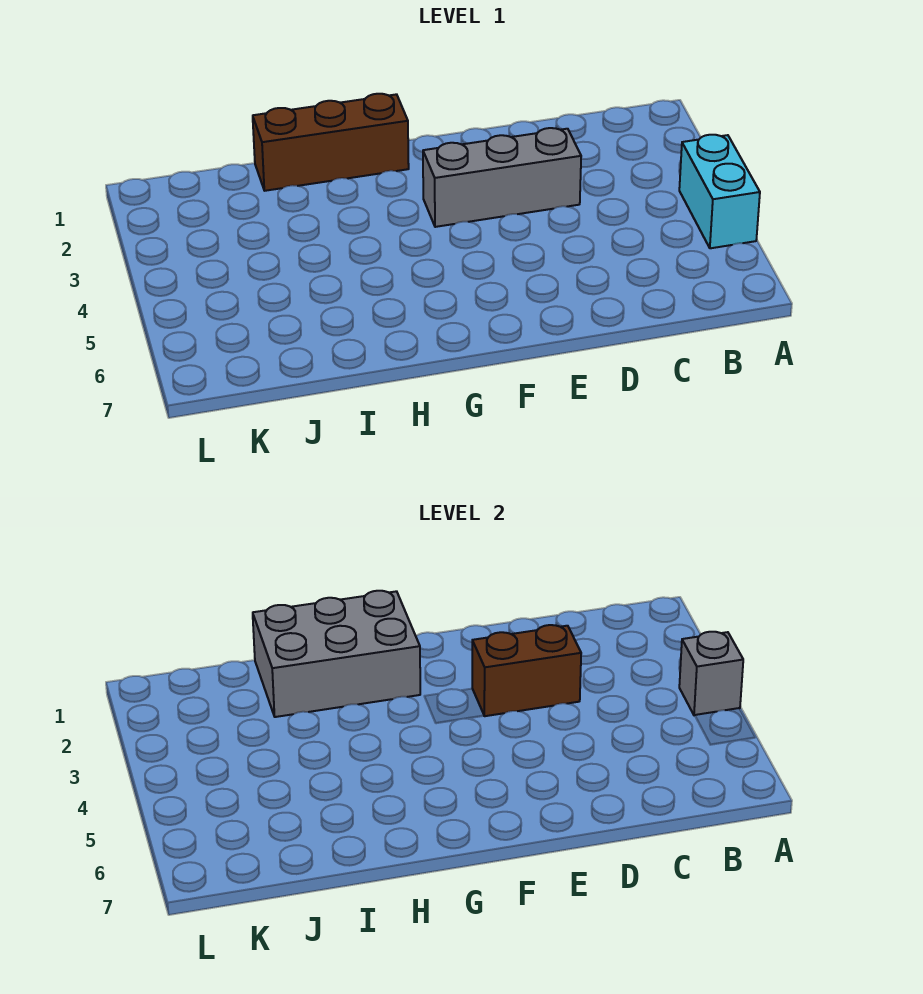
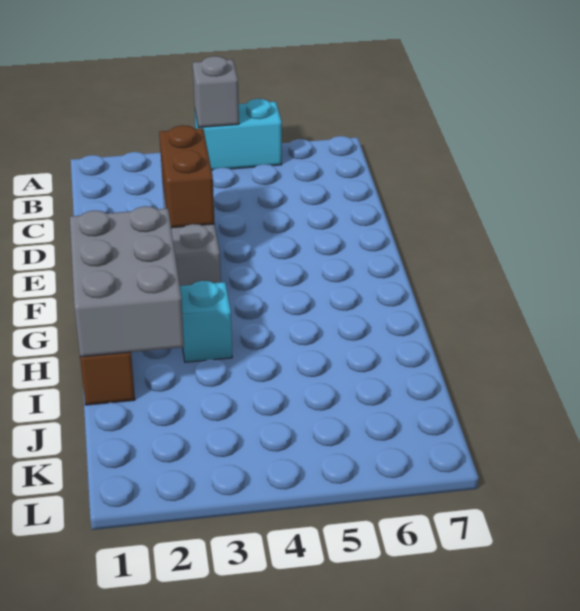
none -> cyan brick H3 level 1

